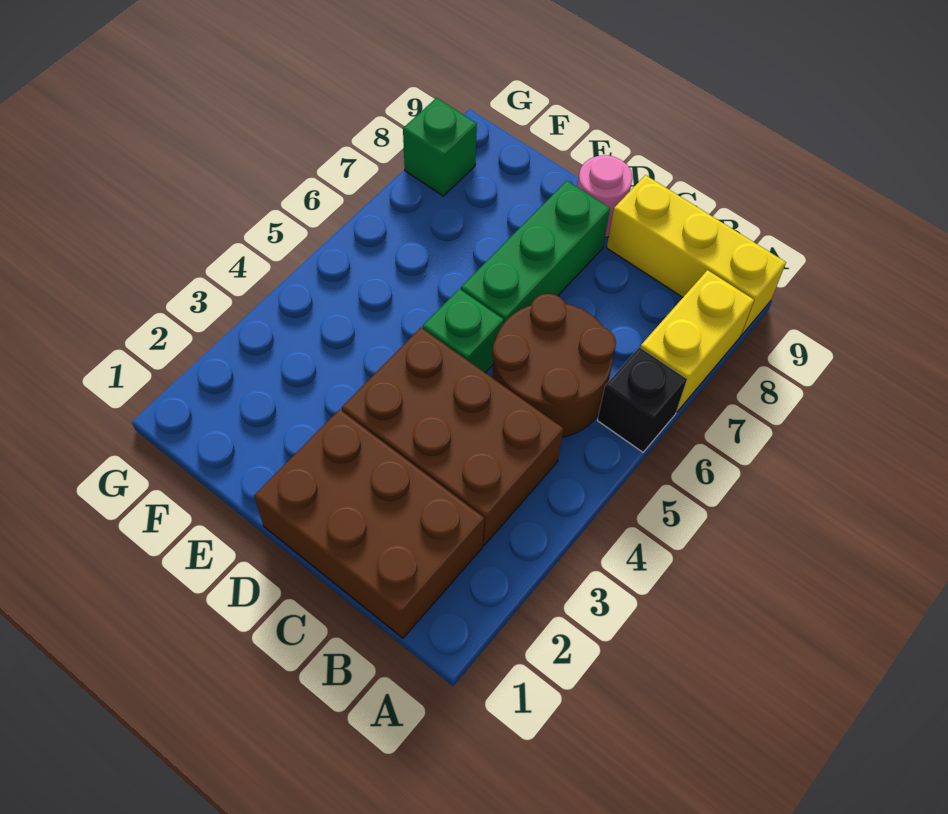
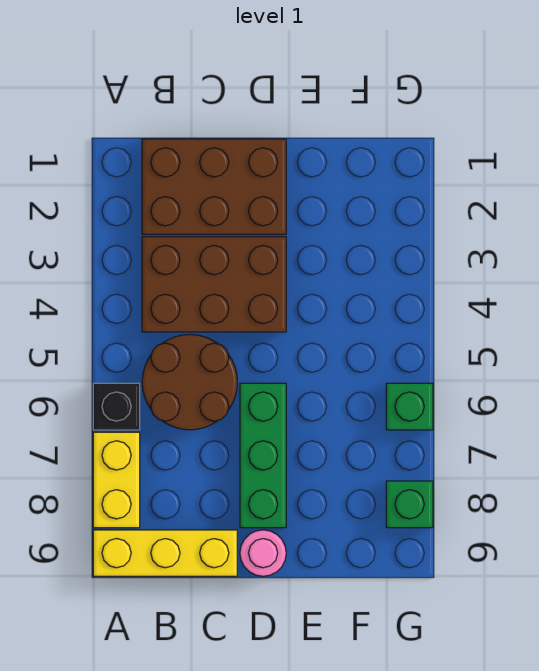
green brick D5 level 1 -> green brick G6 level 1

